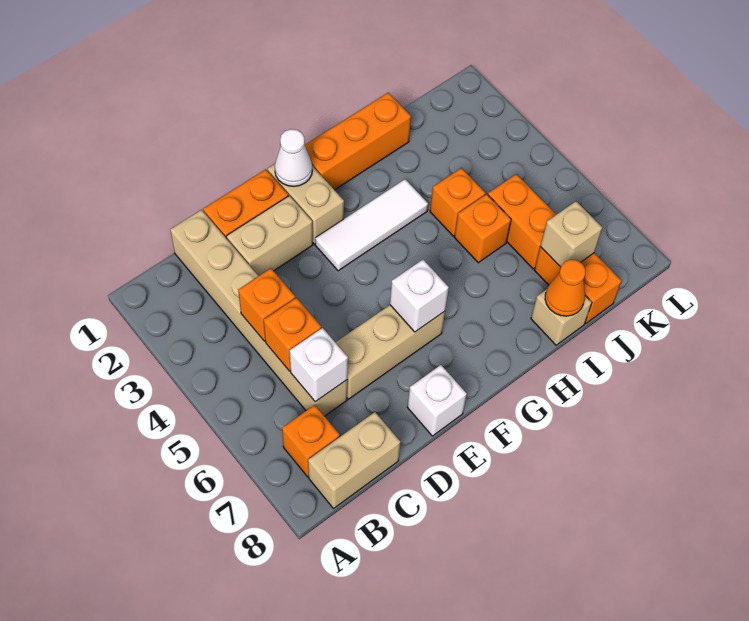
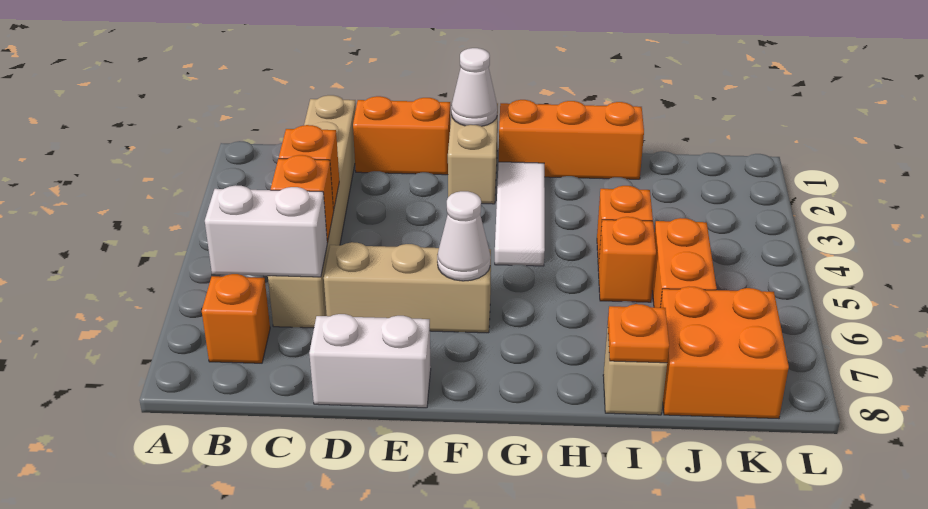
tan brick B8:C8 level 1 -> none
white brick C6 level 2 -> white brick B6:C6 level 2
tan brick D2:E2 level 1 -> none
white brick E8 level 1 -> white brick D8:E8 level 1
white tile F3:H3 level 1 -> white tile G2:G4 level 1
white brick F6 level 2 -> white cone F6 level 2
orange cone I8 level 2 -> orange plate I8 level 2
orange brick J7:J8 level 1 -> orange brick J7:K8 level 1
tan brick J7 level 2 -> none

